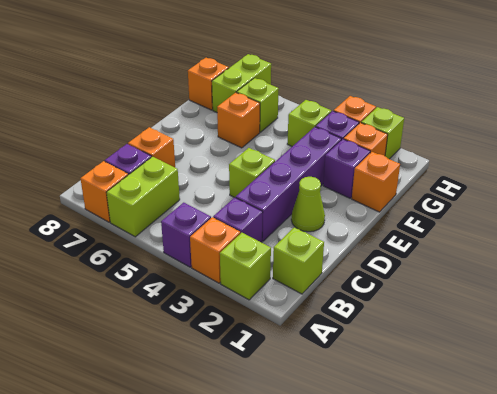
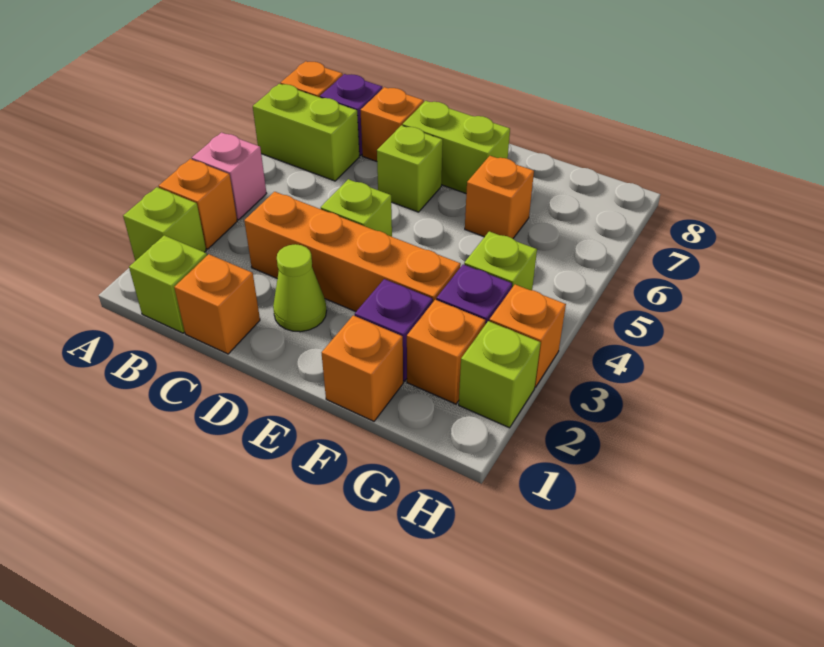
purple brick A4 level 1 -> pink brick A4 level 1
purple brick B3 level 1 -> none
purple brick C3:F3 level 1 -> orange brick C3:F3 level 1
lime brick G6 level 1 -> lime brick D6 level 1
lime brick G7:H7 level 1 -> lime brick D7:E7 level 1
orange brick G8 level 1 -> orange brick C1 level 1

